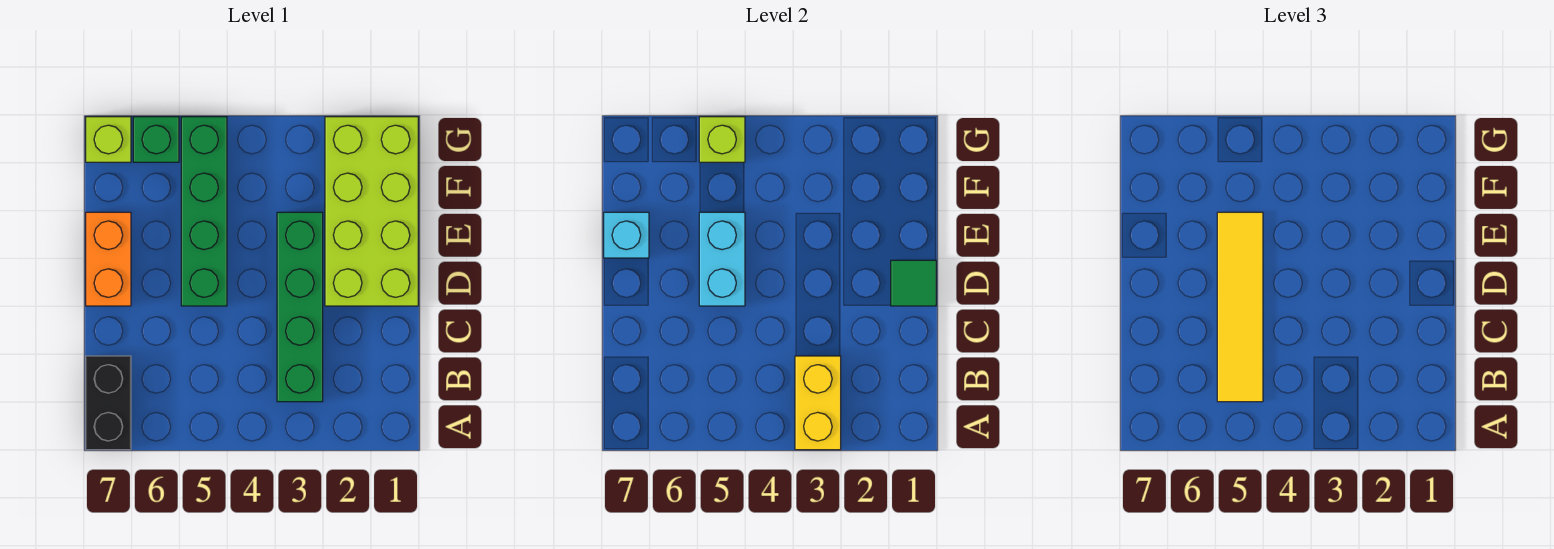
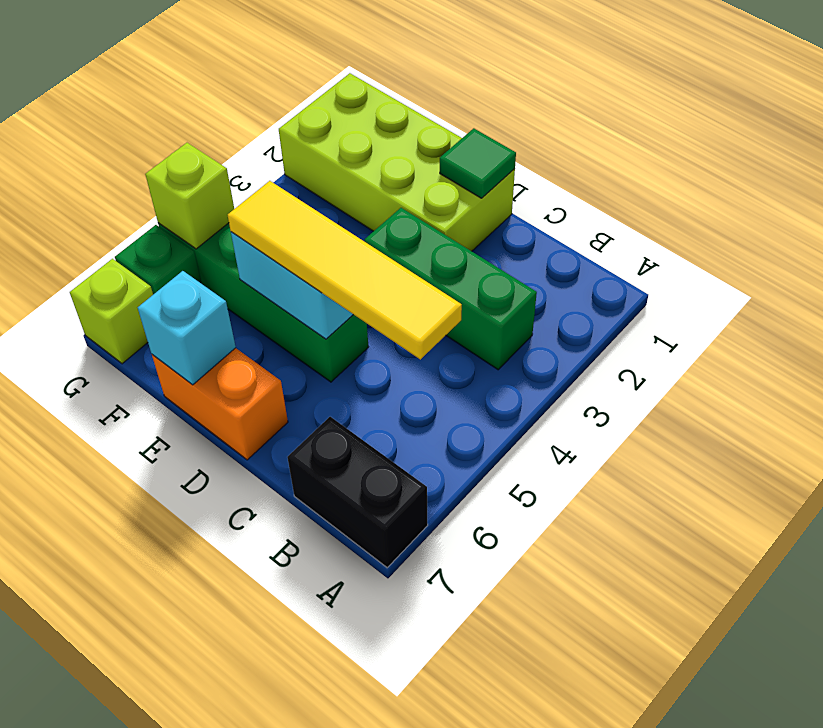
yellow brick A3:B3 level 2 -> none
green brick B3:E3 level 1 -> green brick B3:D3 level 1

